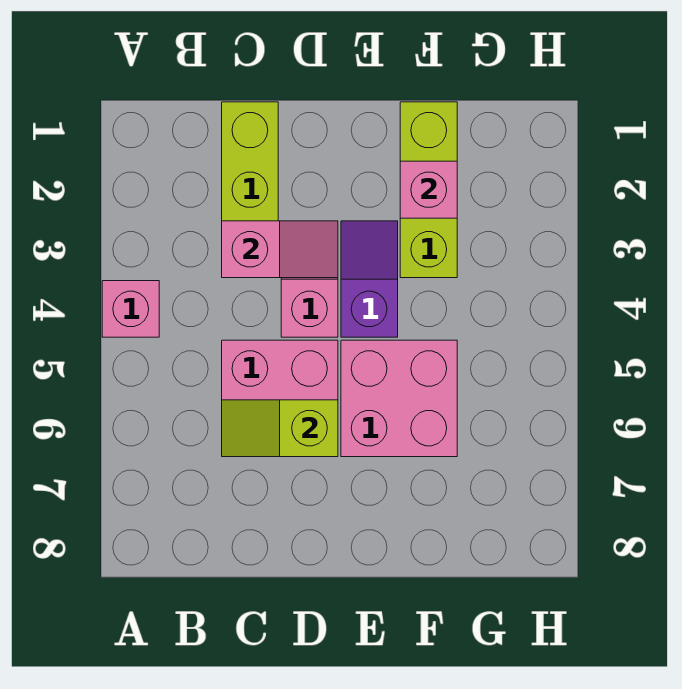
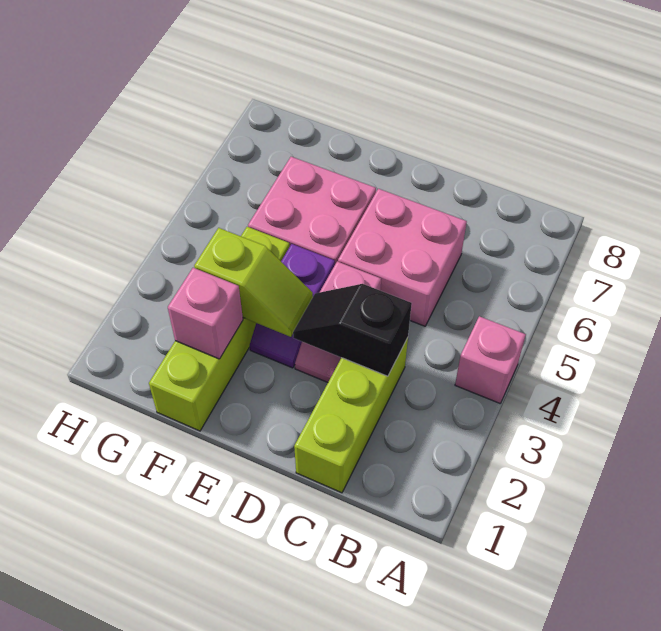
pink slope C3:D3 level 2 top C -> black slope C3:D3 level 2 top C
lime slope C6:D6 level 2 top D -> lime slope E3:F3 level 2 top F
lime brick F1:F3 level 1 -> lime brick F1:F4 level 1

